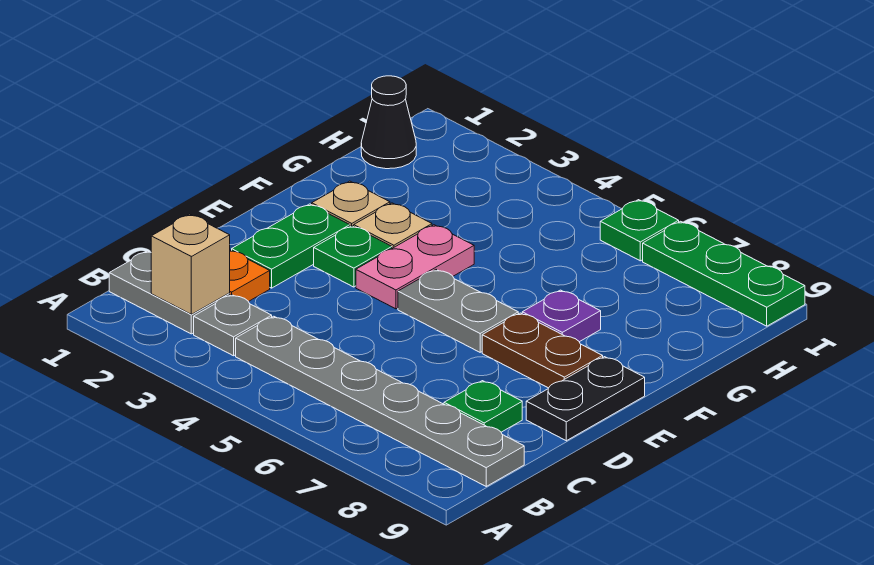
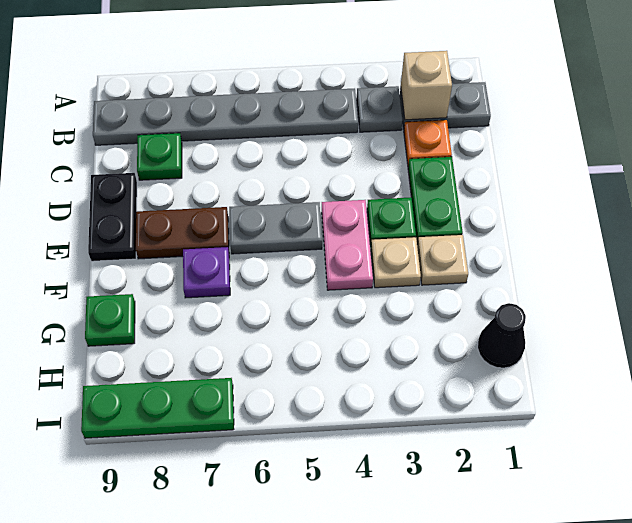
green plate I6 level 1 -> green plate G9 level 1

